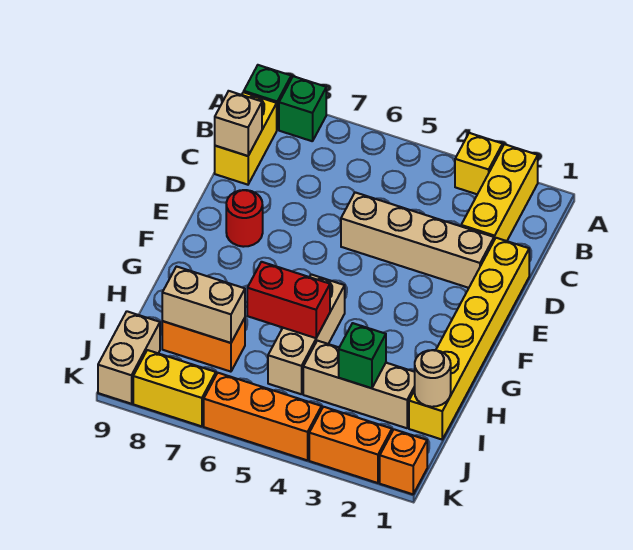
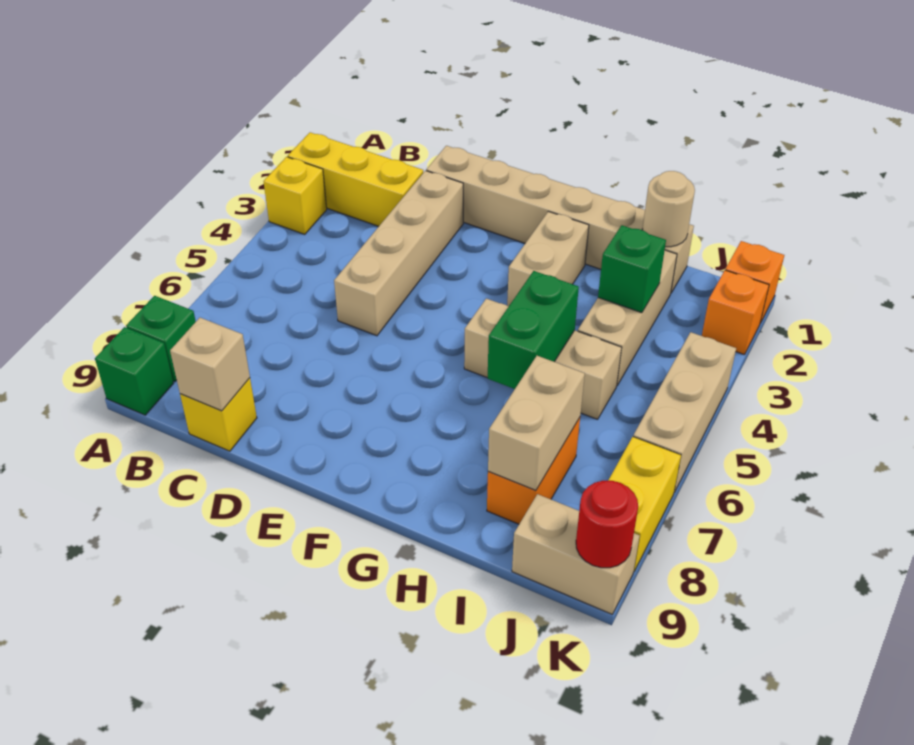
yellow brick B9:C9 level 1 -> yellow brick C9 level 1
yellow brick D1:I1 level 1 -> tan brick D1:I1 level 1
red round brick E8 level 1 -> red round brick K9 level 2
none -> tan brick G2:G3 level 1
red brick H5:H6 level 2 -> green brick H5:H6 level 2
orange brick K2:K3 level 1 -> orange brick K2 level 1
orange brick K4:K6 level 1 -> tan brick K4:K6 level 1

